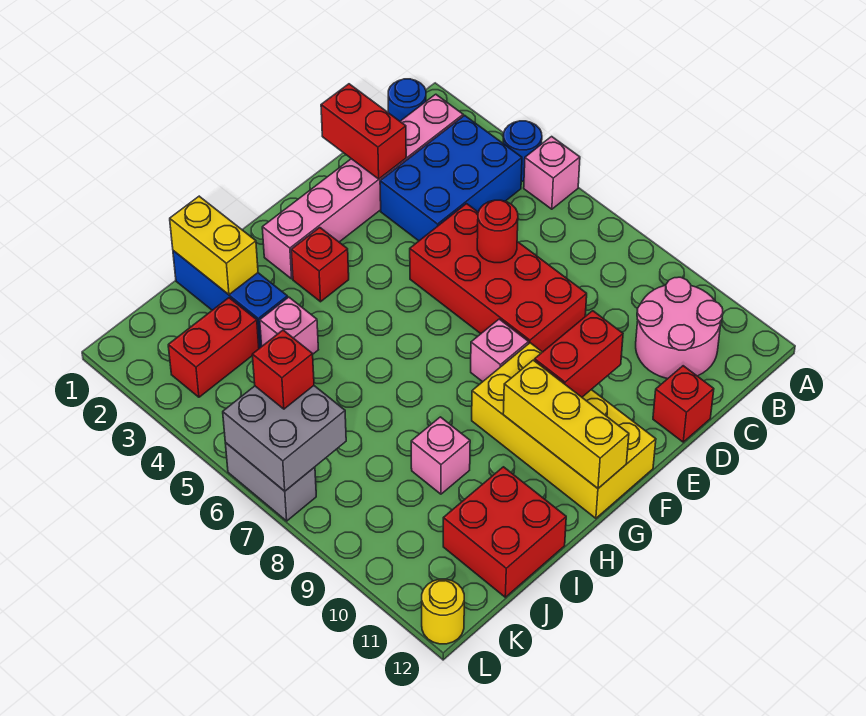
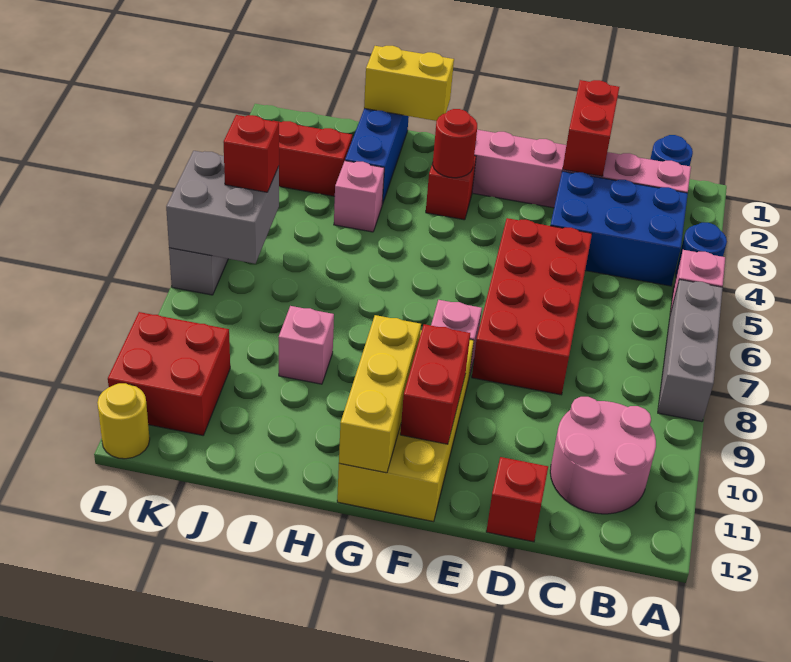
none -> grey brick A6:A8 level 1
red round brick D6 level 2 -> red round brick G3 level 2
red brick E10:F10 level 2 -> red brick F10:F11 level 2
yellow brick I1:I2 level 2 -> yellow brick H1:I1 level 2
red brick I11:J12 level 1 -> red brick K10:L11 level 1

